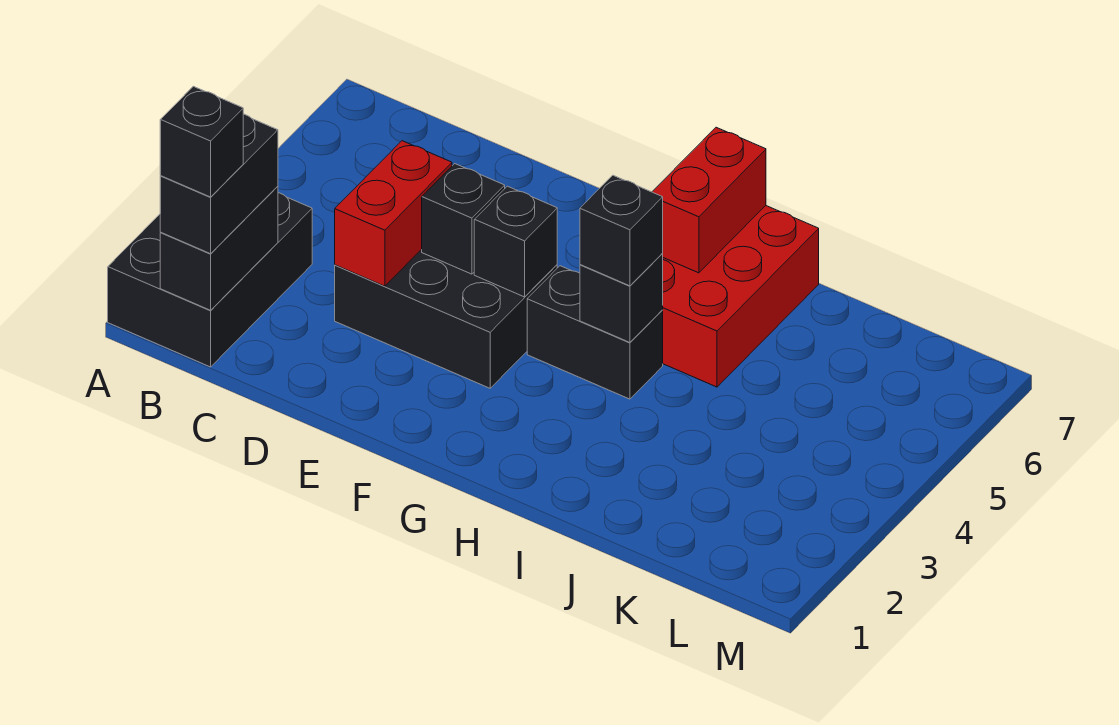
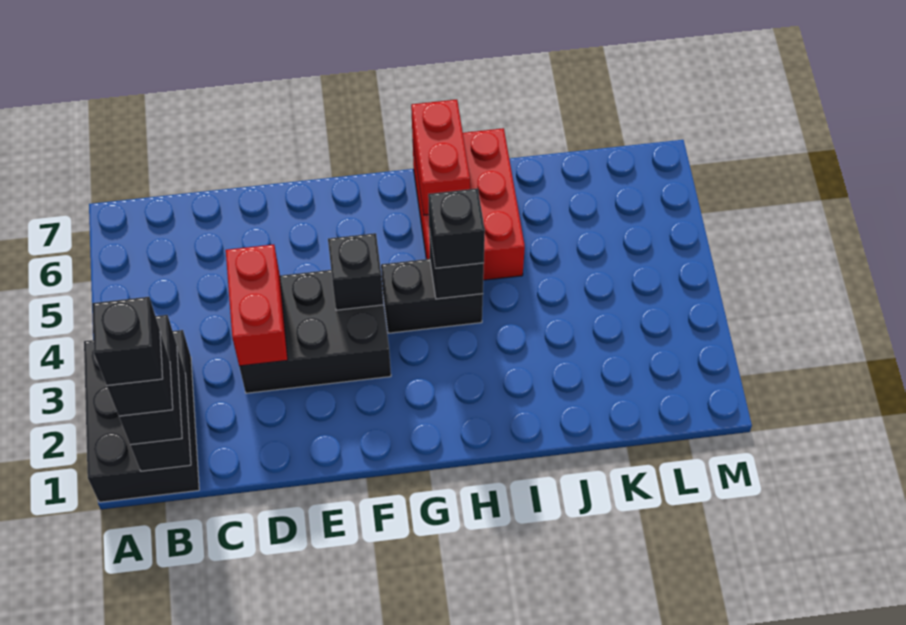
black brick E4 level 2 -> black brick B1 level 5

